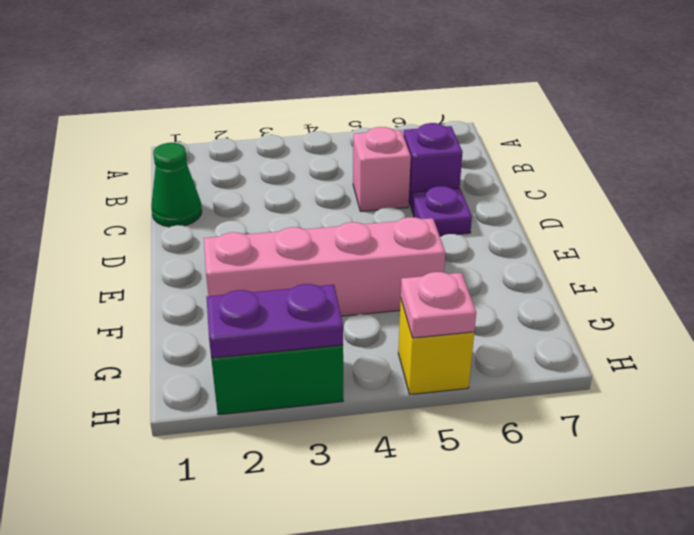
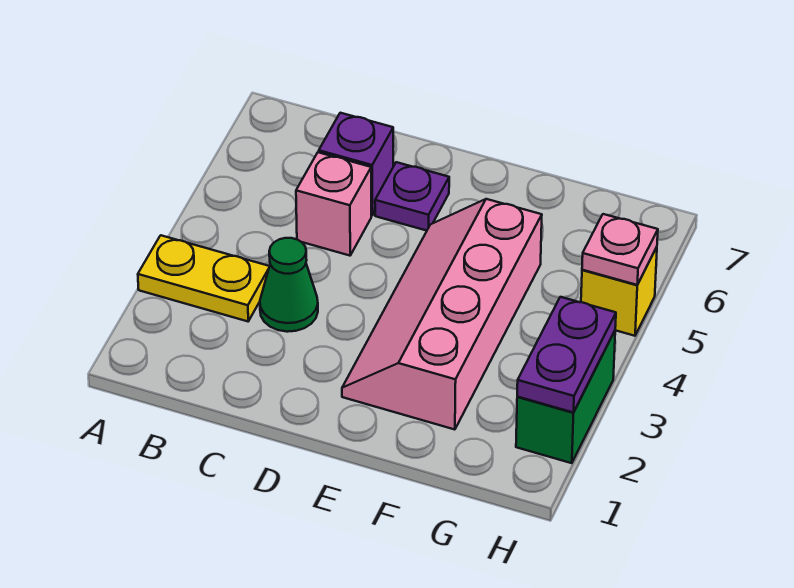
none -> yellow plate A3:B3 level 1
green cone C1 level 1 -> green cone C3 level 1

